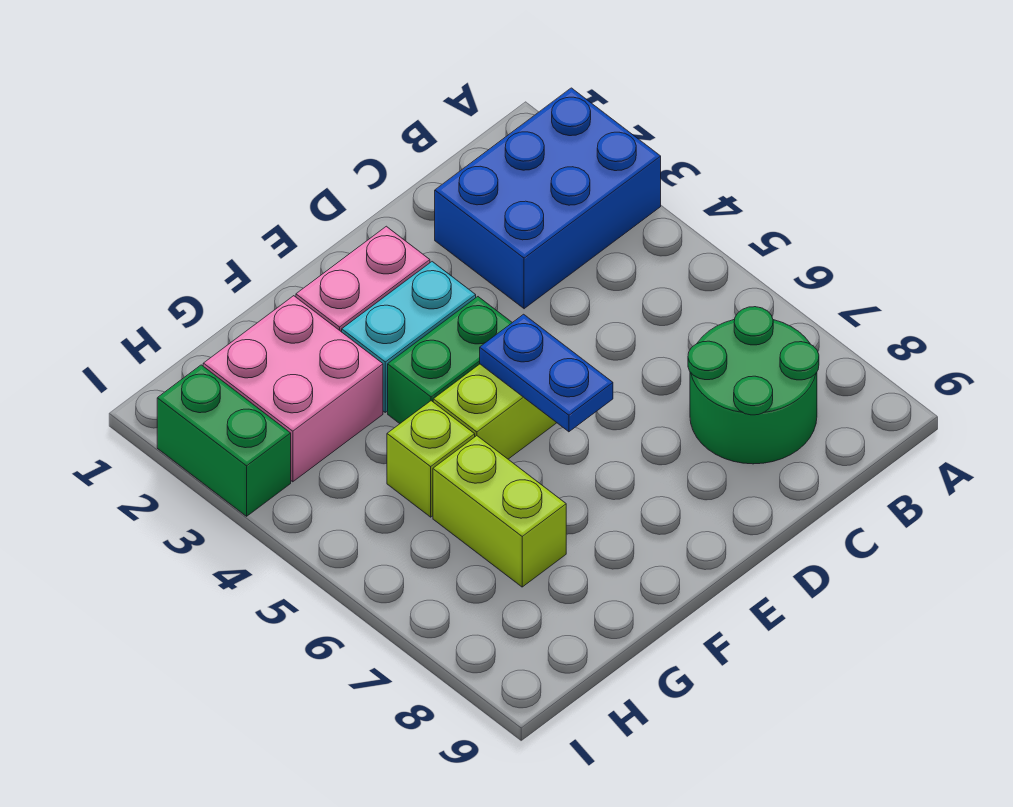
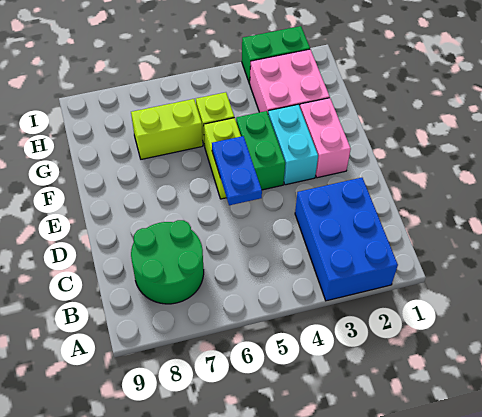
blue plate E5:E6 level 2 -> blue plate D5:E5 level 2

